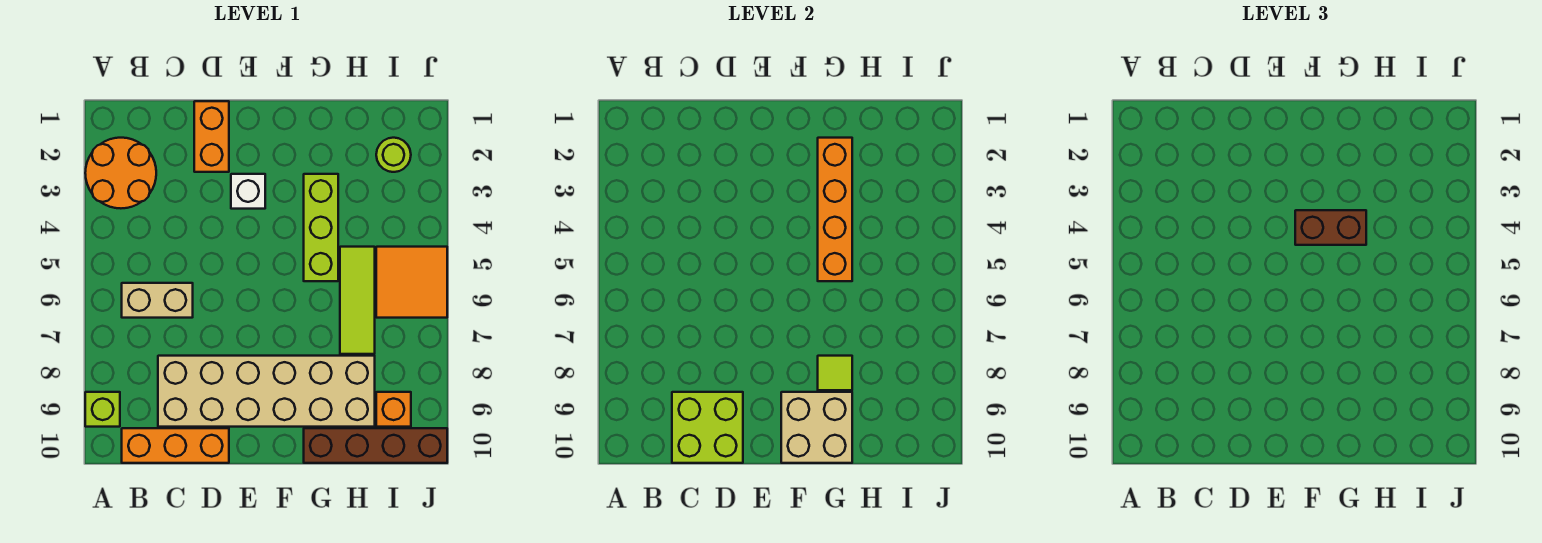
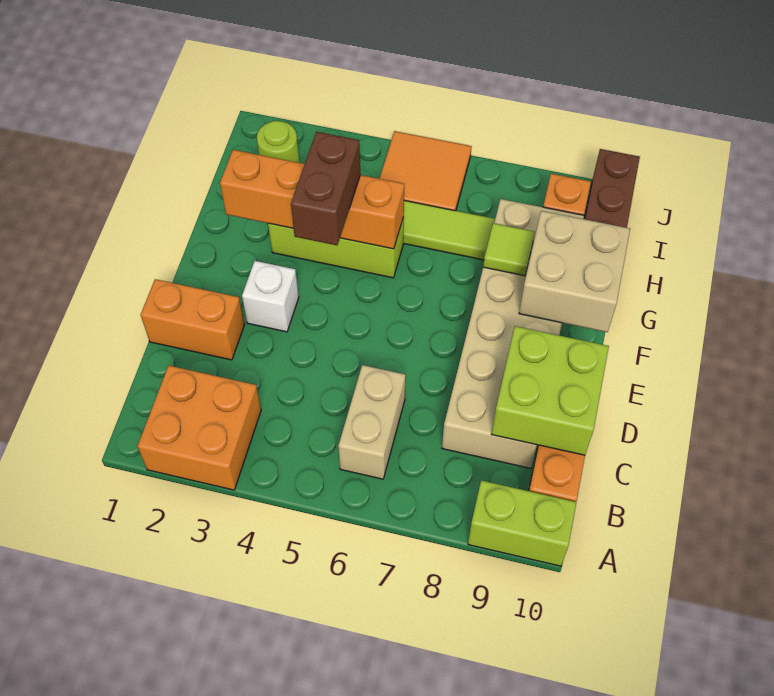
orange round brick A2:B3 level 1 -> orange brick A2:B3 level 1
lime brick A9 level 1 -> lime brick A9:A10 level 1

